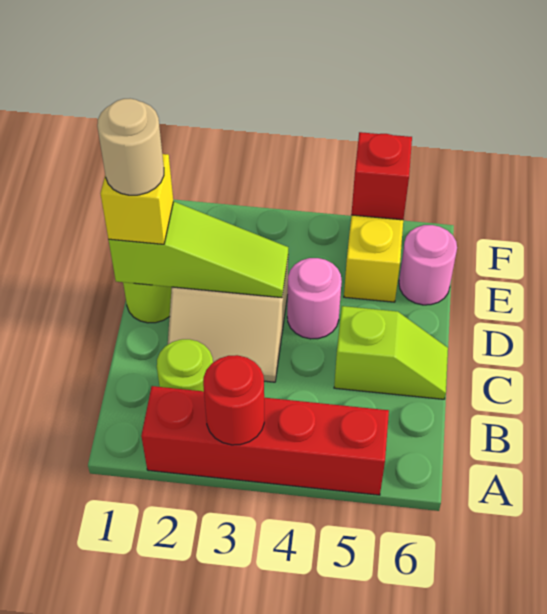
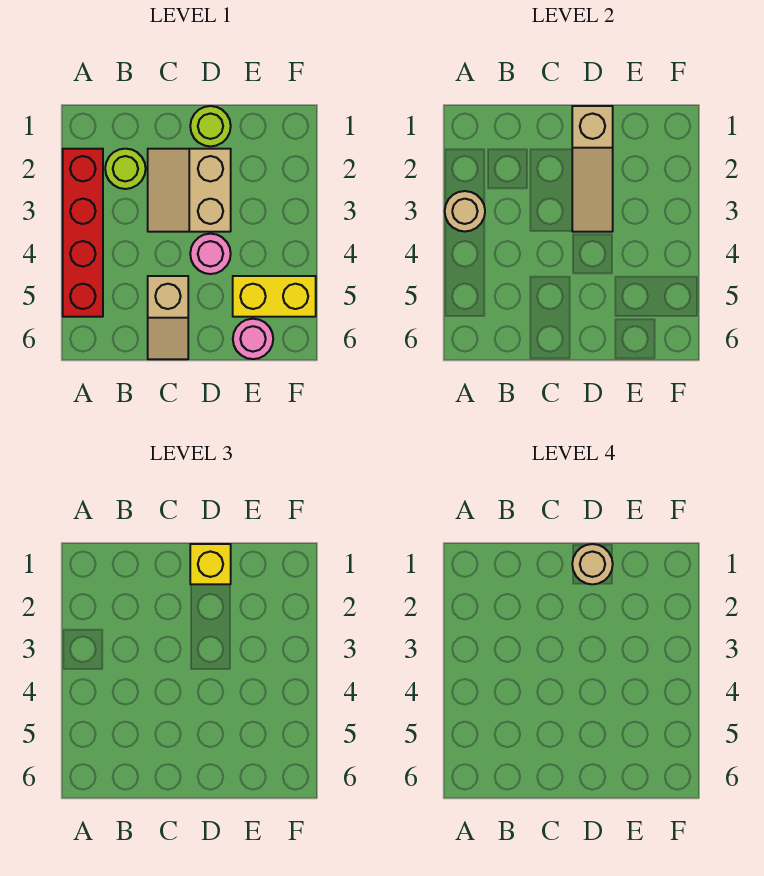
red round brick A3 level 2 -> tan round brick A3 level 2
lime slope C5:C6 level 1 top 5 -> tan slope C5:C6 level 1 top 5
lime slope D1:D3 level 2 top 1 -> tan slope D1:D3 level 2 top 1
red brick F5 level 2 -> none

